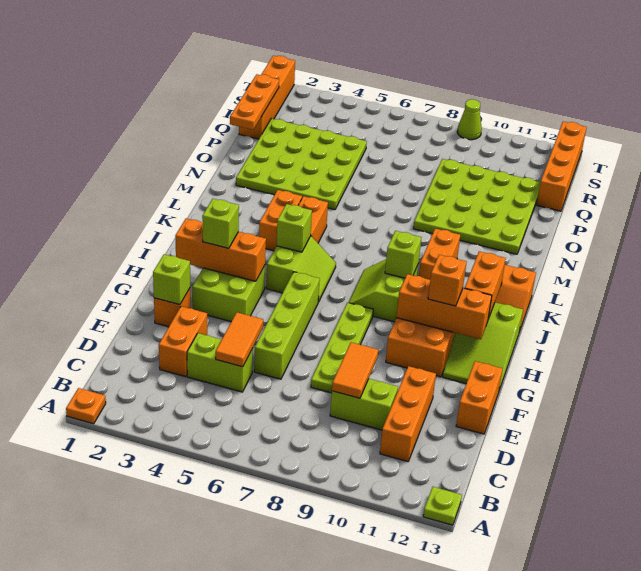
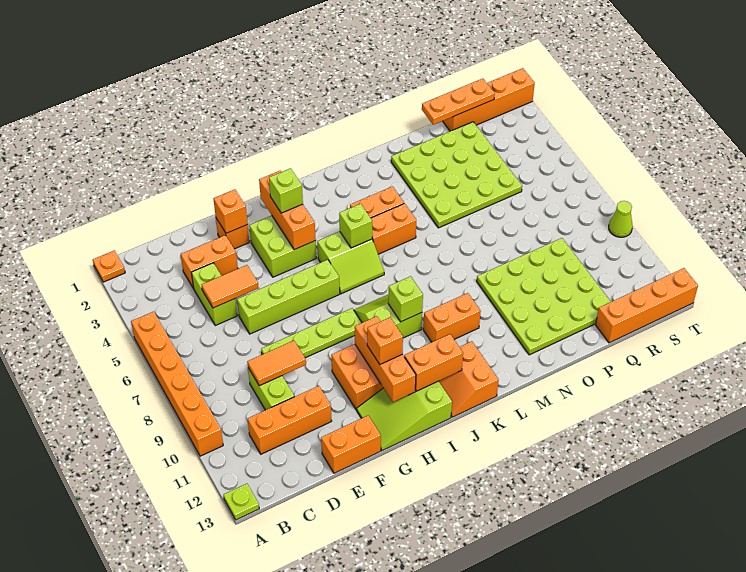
none -> orange brick A5:A10 level 1
lime brick F2 level 2 -> orange brick F2 level 2

